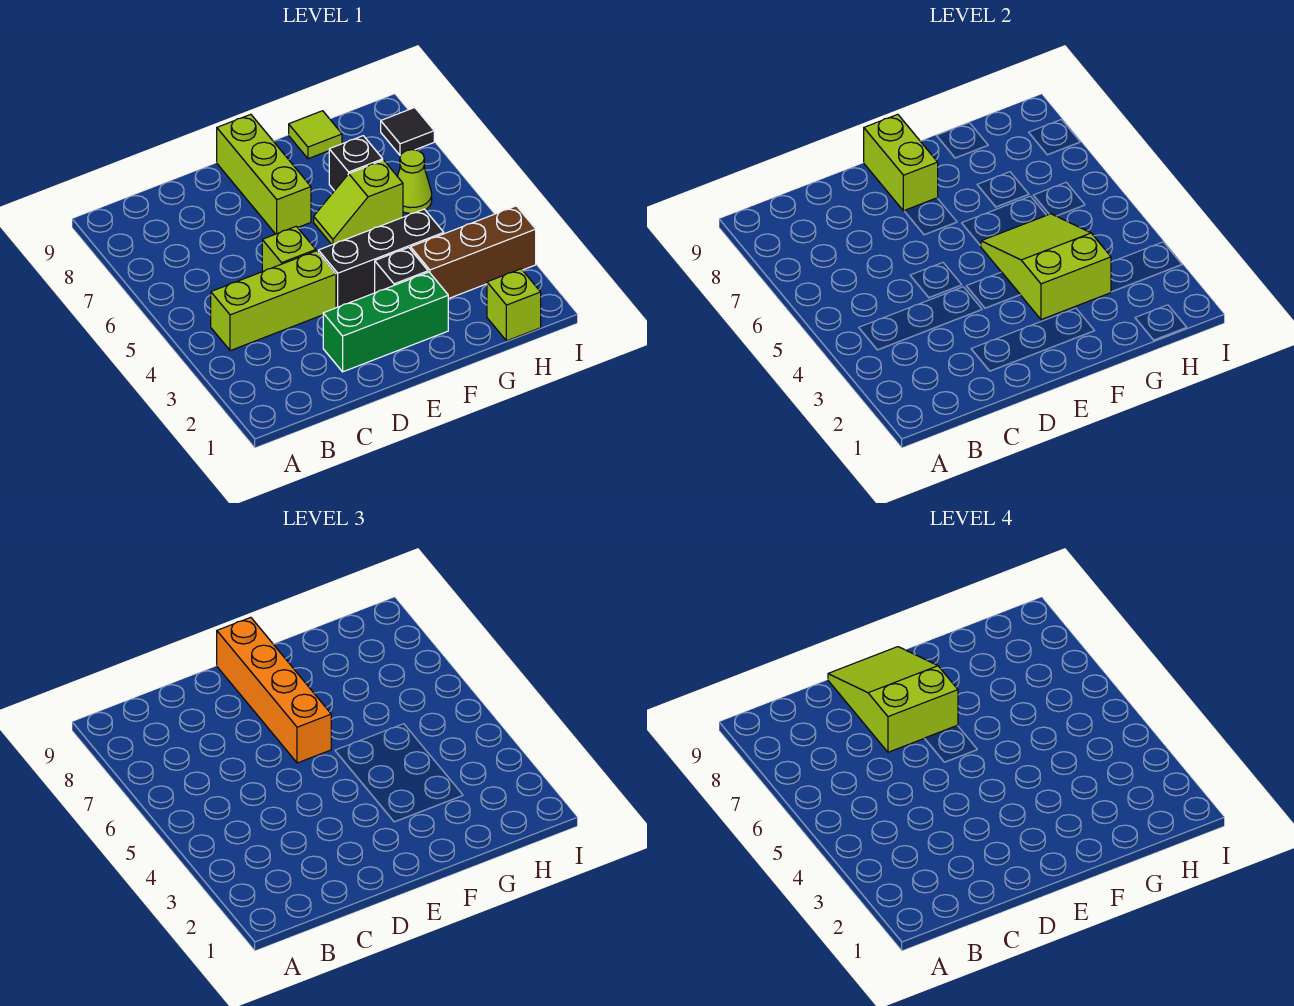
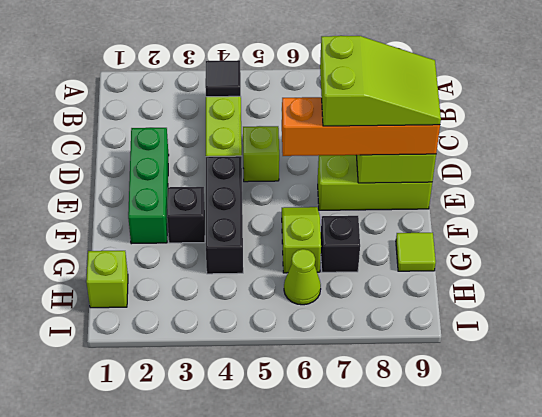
lime slope F3:G5 level 2 top 3 -> none
brown brick G3:I3 level 1 -> none
black tile I8 level 1 -> black tile B4 level 2

